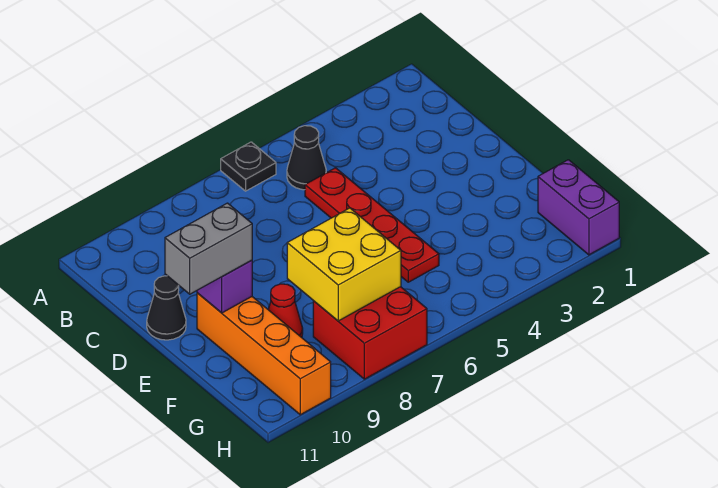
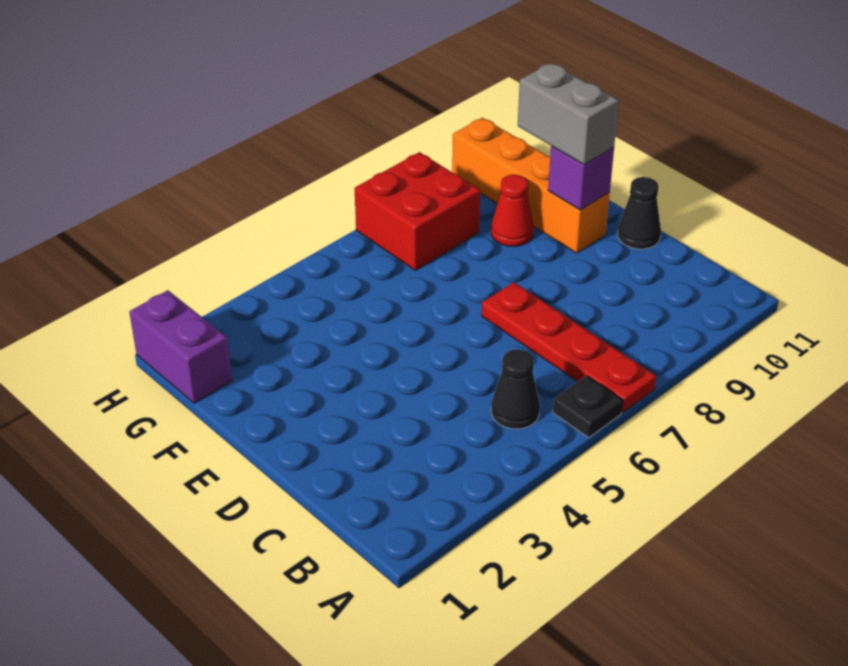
red plate C5:F5 level 1 -> red plate A7:D7 level 1
grey brick E10:E11 level 3 -> grey brick E10:F10 level 3
yellow brick F7:G8 level 2 -> none

